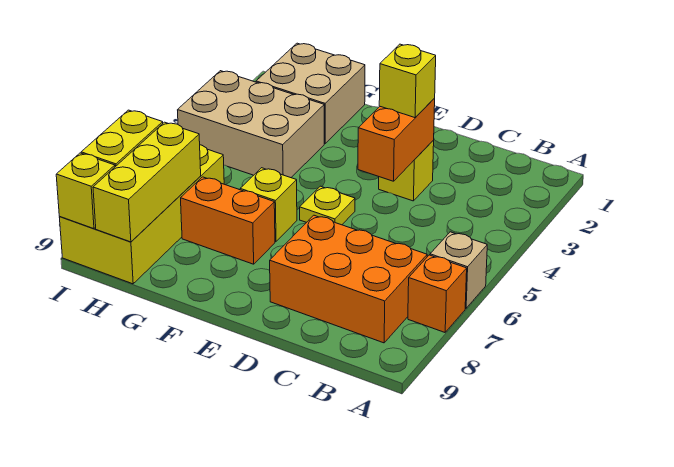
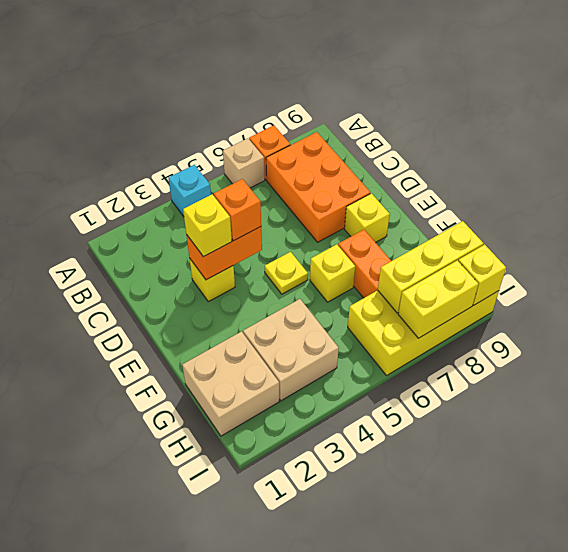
none -> cyan brick A4 level 1
none -> orange brick D4 level 3
none -> yellow brick E8 level 1
tan brick G3:I4 level 1 -> tan brick G3:H4 level 1

